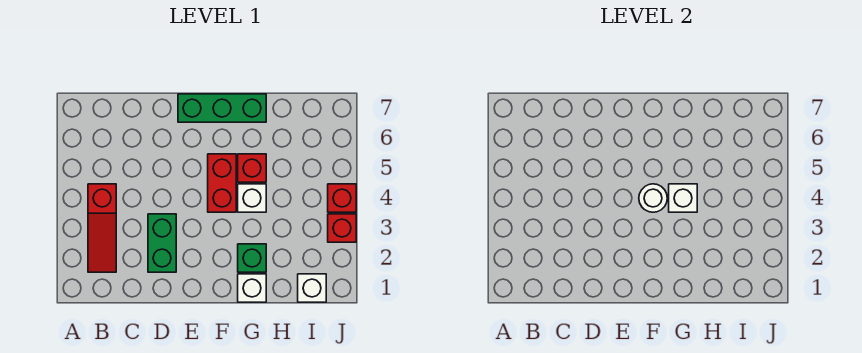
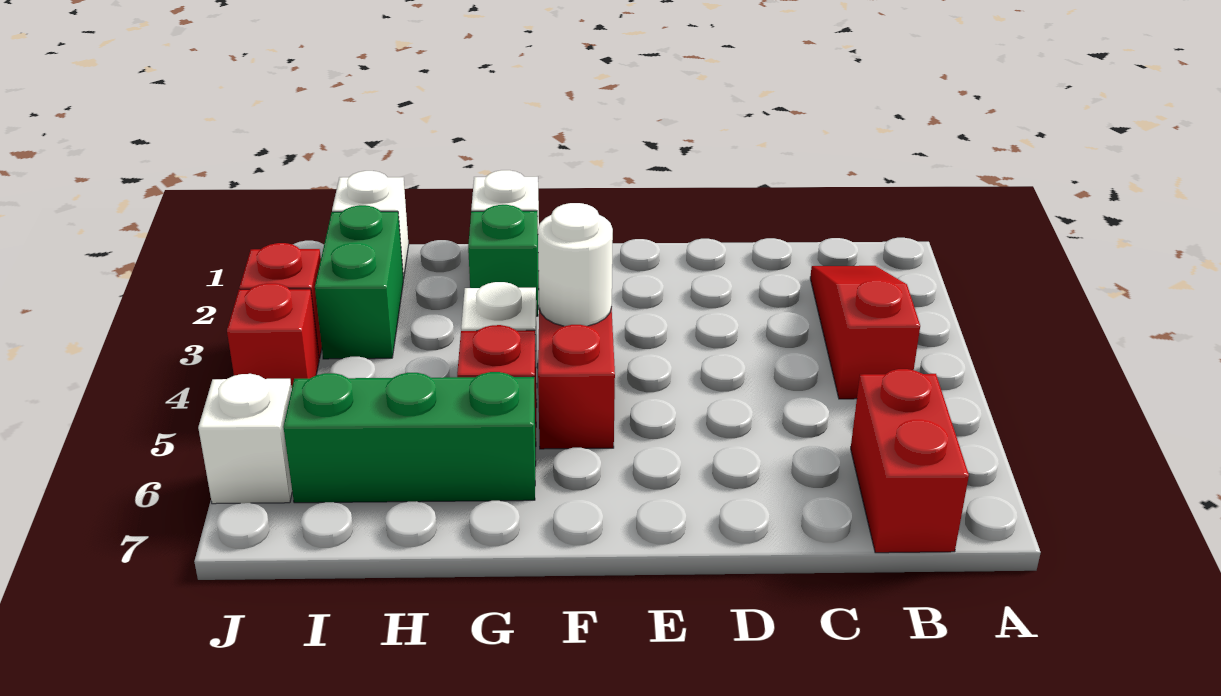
none -> red brick B6:B7 level 1
green brick D2:D3 level 1 -> green brick I2:I3 level 1
green brick E7:G7 level 1 -> green brick G6:I6 level 1
white brick G4 level 2 -> white brick J6 level 1

